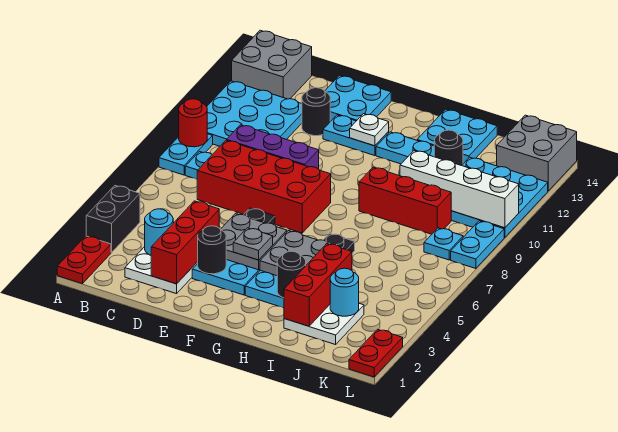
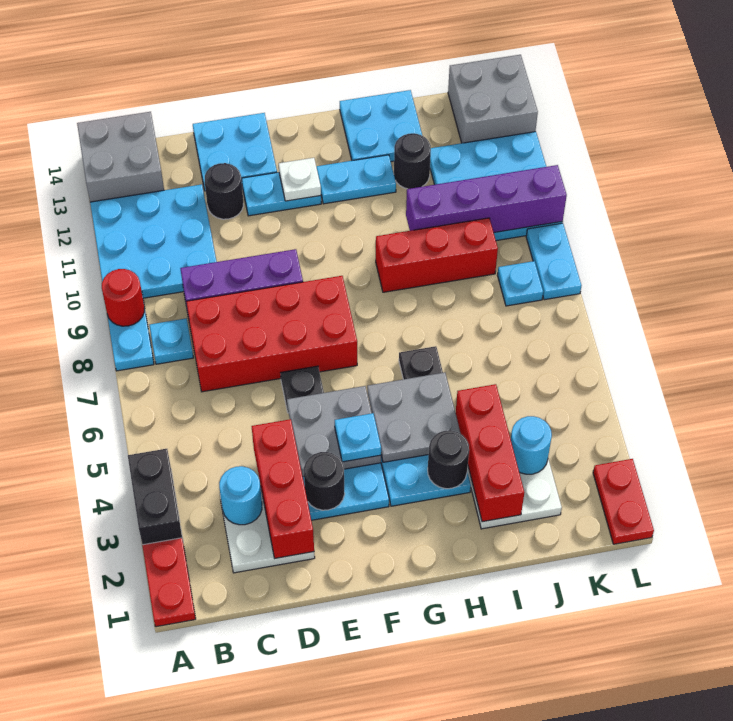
grey plate F4 level 3 -> cyan plate F4 level 3
white brick I10:L10 level 2 -> purple brick I10:L10 level 2

